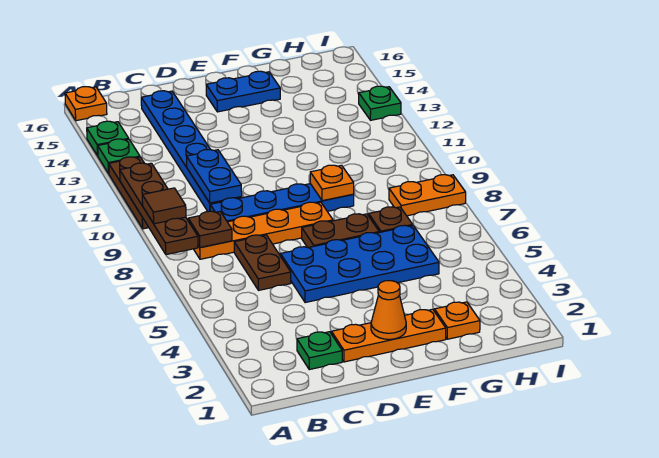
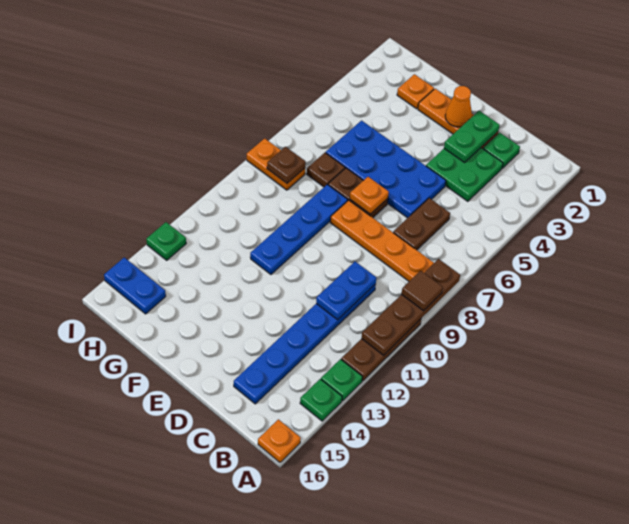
brown plate B8 level 2 -> brown plate H8 level 2
none -> green plate C3:D4 level 1
blue plate C9:F9 level 1 -> blue plate F8:F11 level 1
none -> green plate D2:D3 level 2
blue plate E15:F15 level 1 -> blue plate H15:I15 level 1
orange plate F9 level 2 -> orange plate E7 level 2

